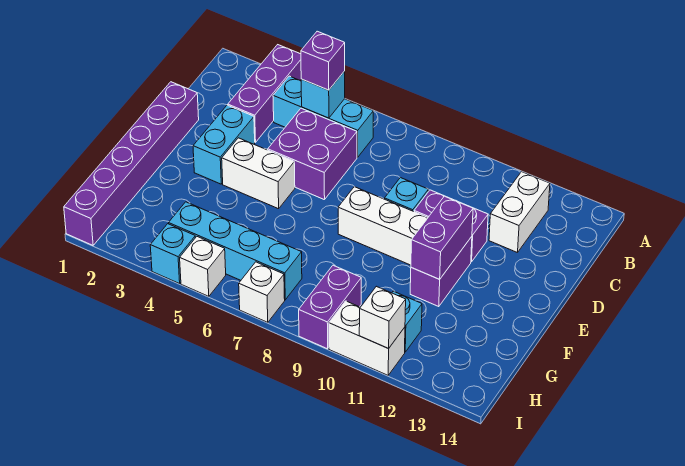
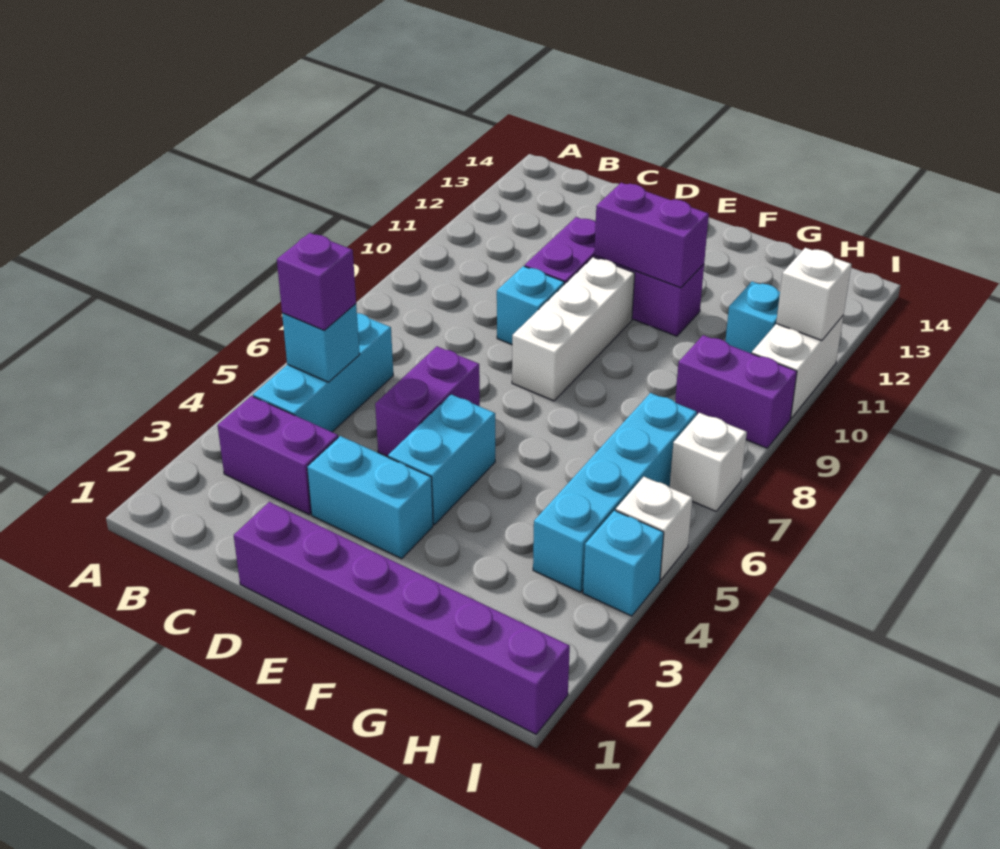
purple brick A3:C3 level 1 -> purple brick B3:C3 level 1
white brick B12:C12 level 1 -> none
purple brick C5:D6 level 1 -> purple brick D5:D6 level 1
white brick E4:E5 level 1 -> cyan brick E4:E5 level 1

